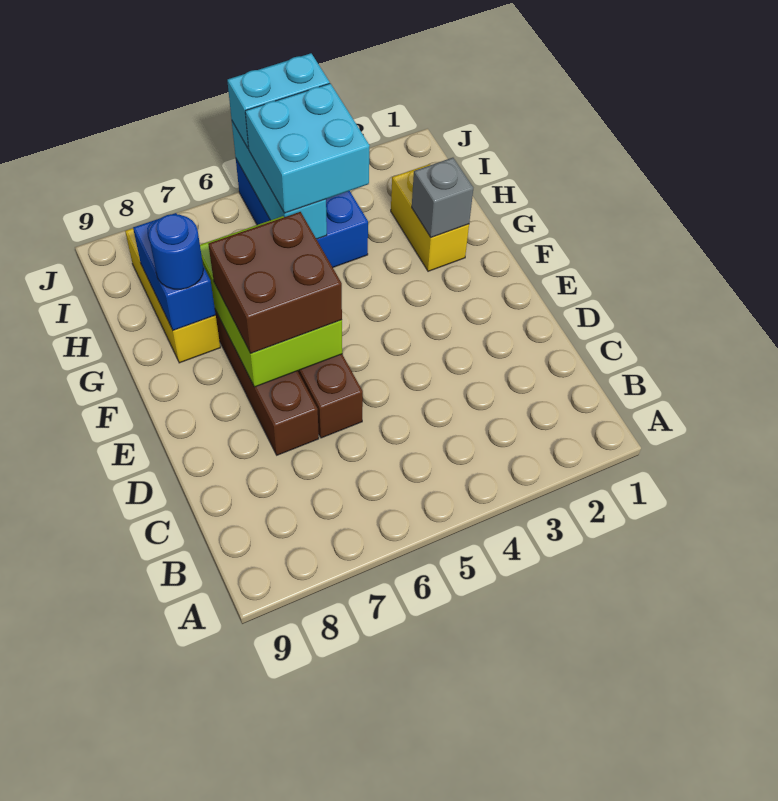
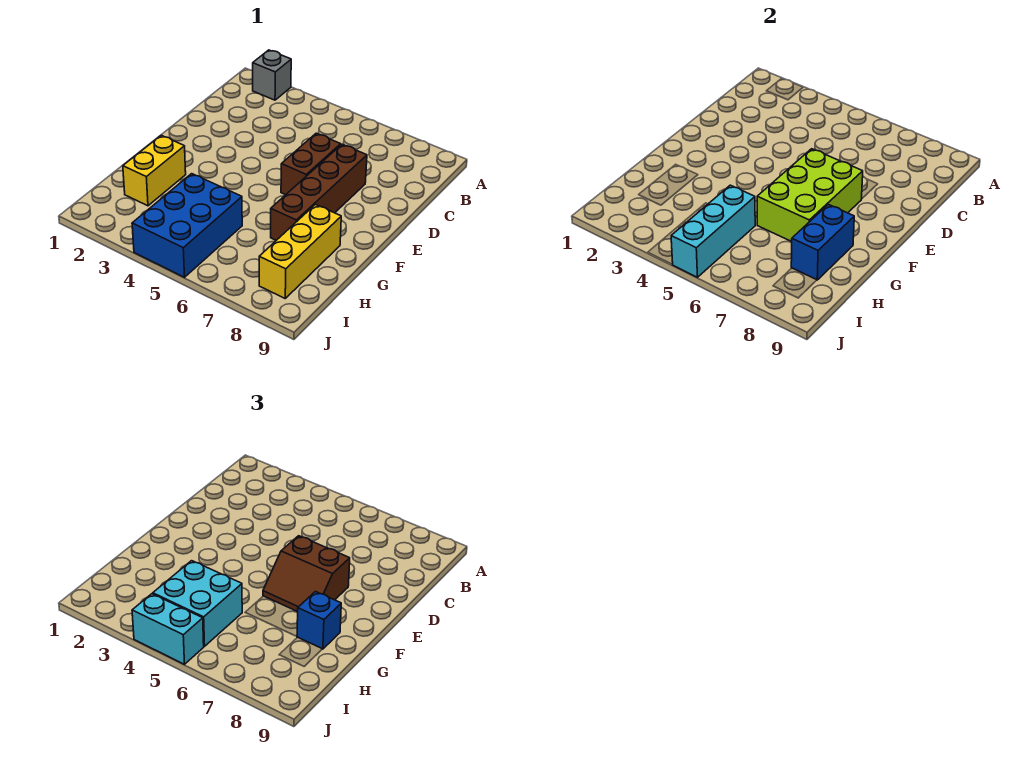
brown brick E6:F7 level 3 -> brown slope E6:F7 level 3 top E
grey brick G2 level 2 -> grey brick A2 level 1
blue round brick G8 level 3 -> blue brick G8 level 3

